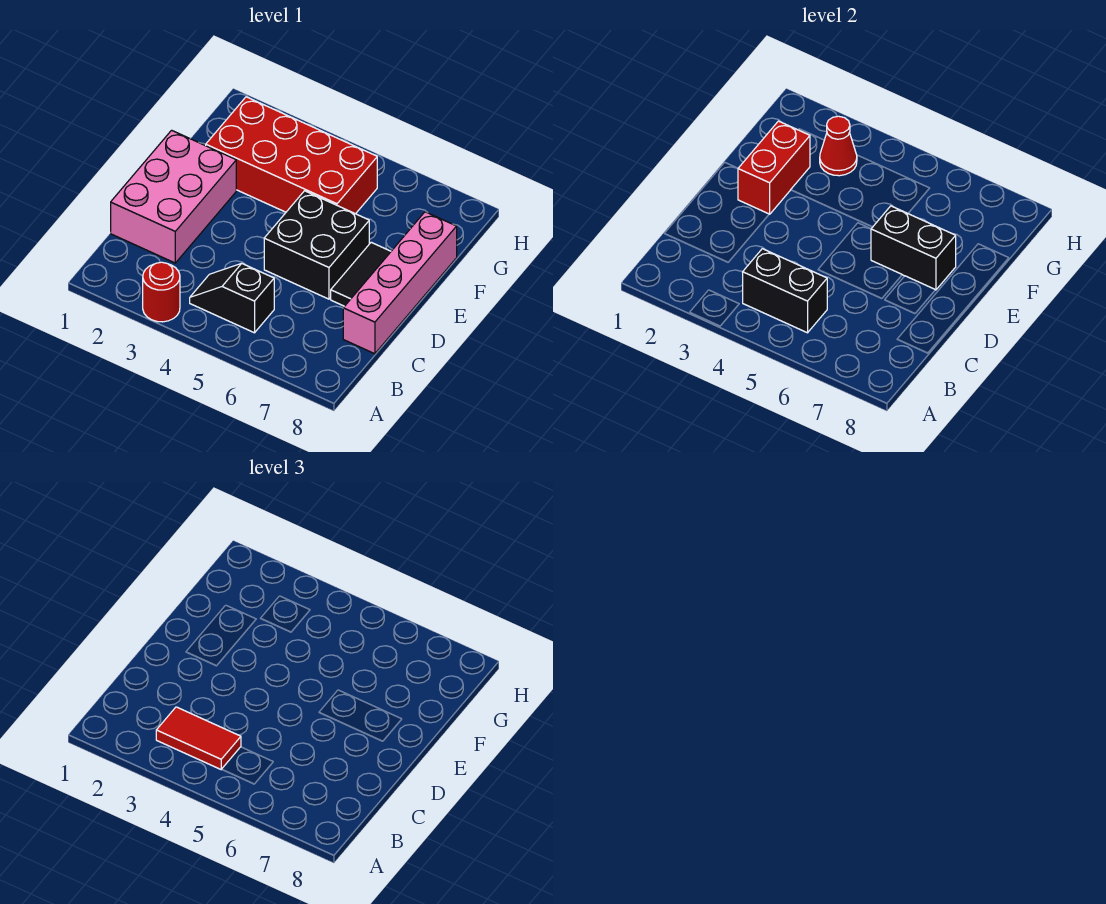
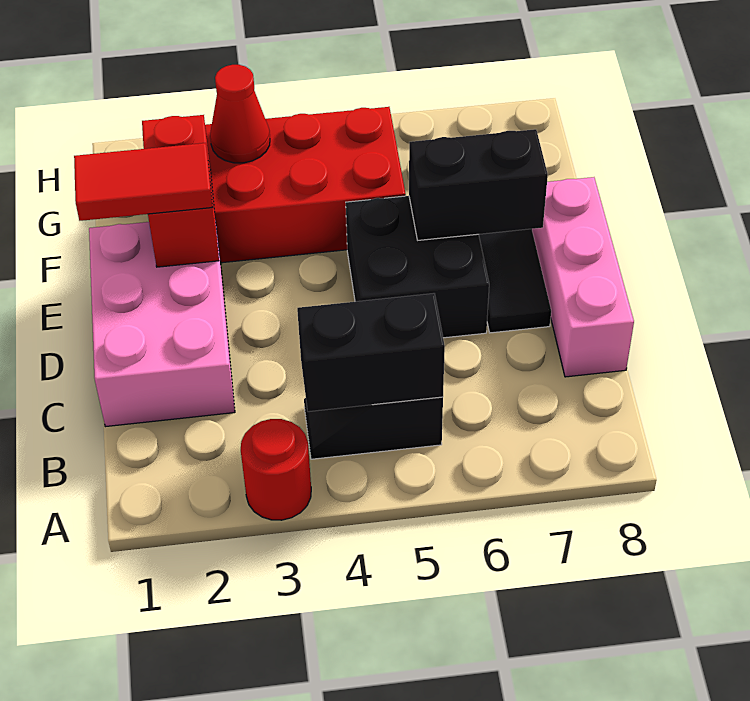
red tile B3:B4 level 3 -> red tile E1:E2 level 3
pink brick C8:F8 level 1 -> pink brick C8:E8 level 1

